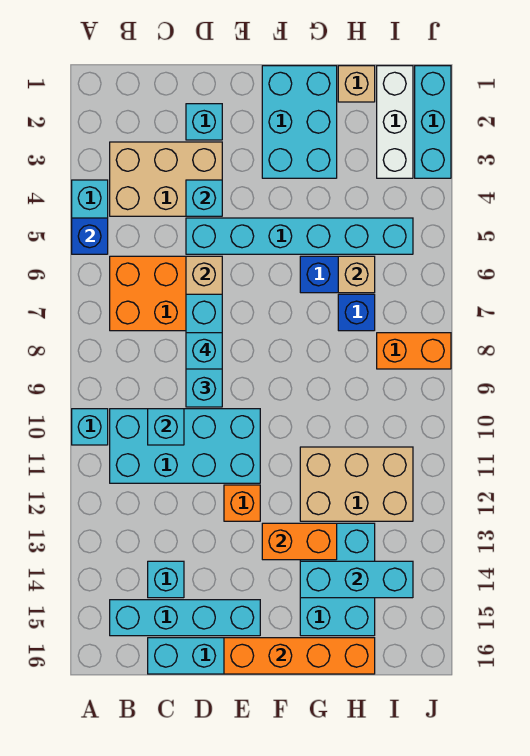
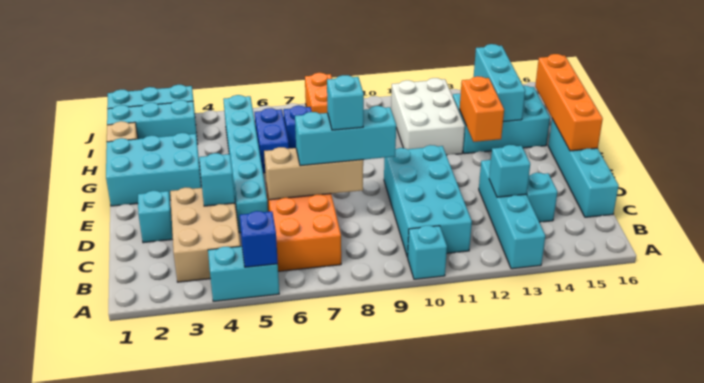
cyan brick B15:E15 level 1 -> cyan brick A13:D13 level 1
cyan brick C10 level 2 -> cyan brick C13 level 2
orange brick E12 level 1 -> none
tan brick G11:I12 level 1 -> white brick G11:I12 level 1
tan brick H6 level 2 -> none
white brick I1:I3 level 1 -> cyan brick I1:I3 level 1

